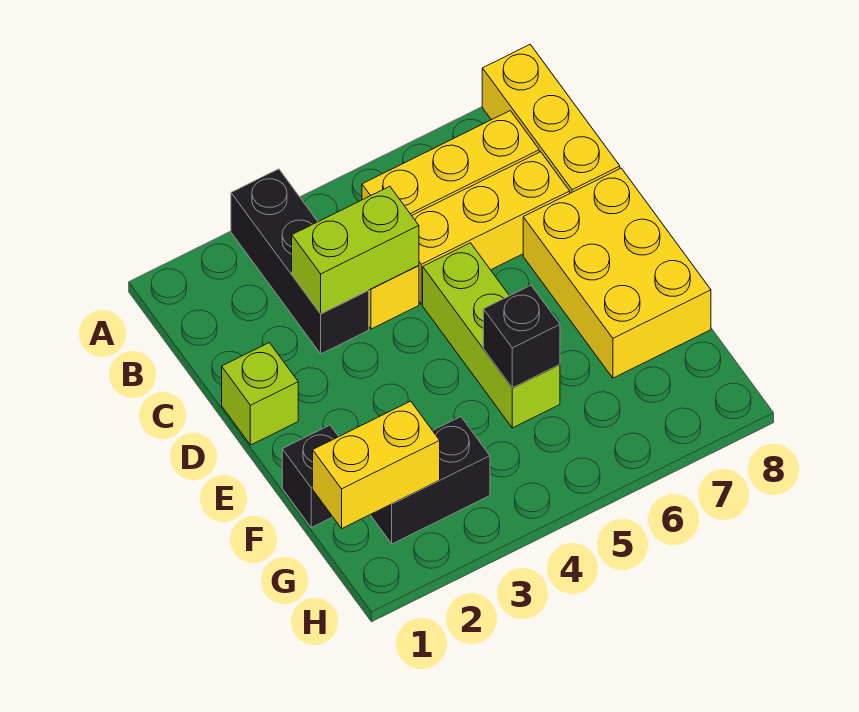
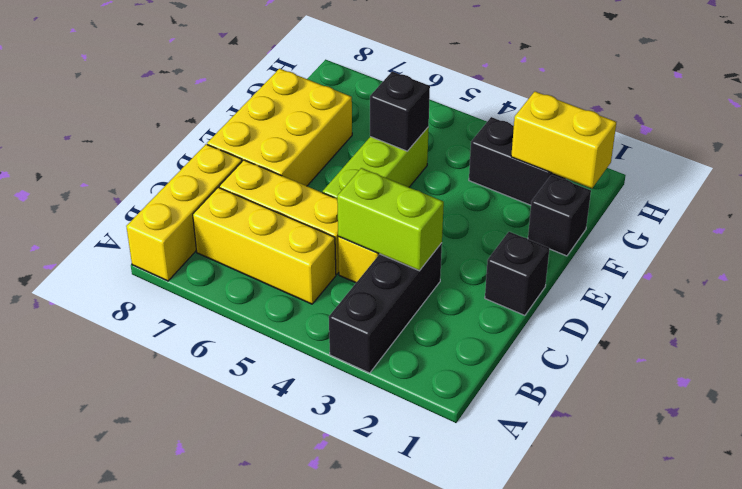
lime brick D1 level 1 -> black brick D1 level 1

